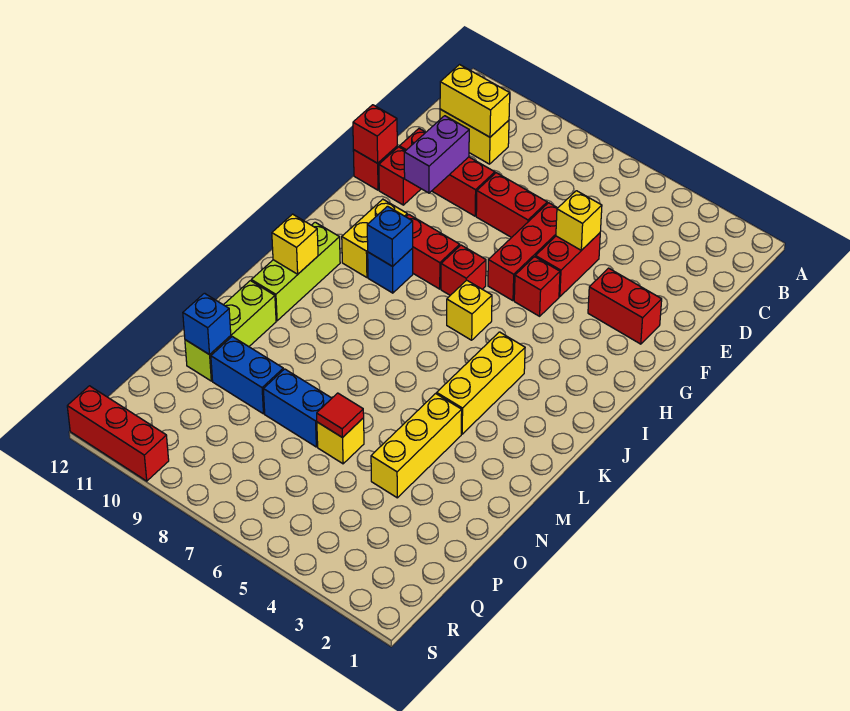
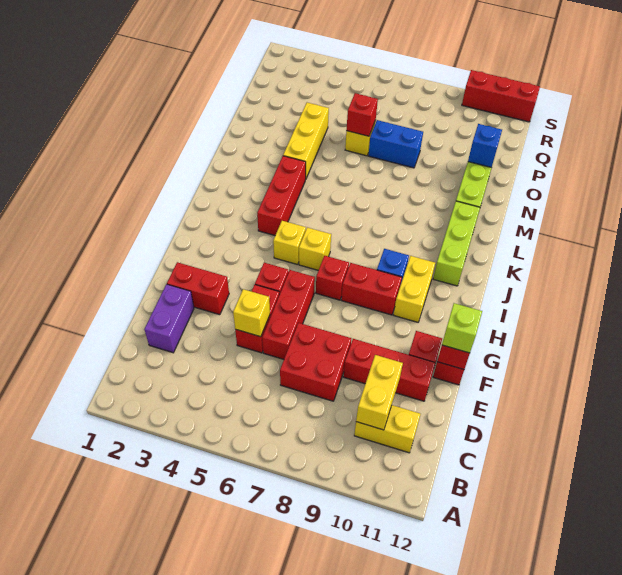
yellow brick C10:C11 level 2 -> yellow brick C10:D10 level 2
red brick E7:E8 level 1 -> red brick D7:E8 level 1
purple brick E10:F10 level 2 -> purple brick D2:E2 level 1
none -> lime brick F12 level 3
blue brick I9 level 2 -> none
yellow brick J4:L4 level 1 -> red brick J4:L4 level 1
yellow brick K11 level 2 -> yellow brick I5 level 1
red tile O6 level 2 -> red brick O6 level 2
blue brick O9:O10 level 1 -> none

